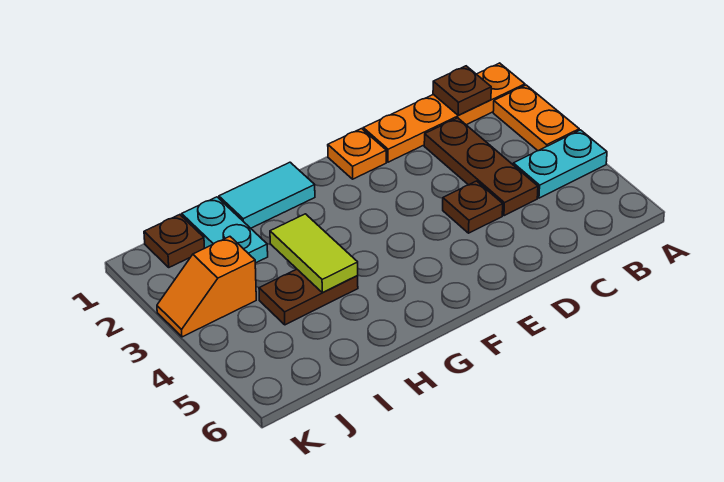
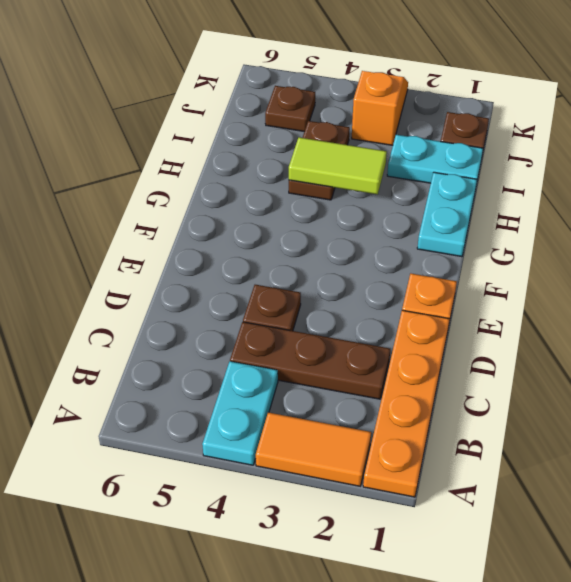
orange plate A2:A3 level 1 -> orange tile A2:A3 level 1
brown plate B1 level 2 -> brown plate J5 level 1
cyan tile G1:H1 level 1 -> cyan plate G1:H1 level 1

